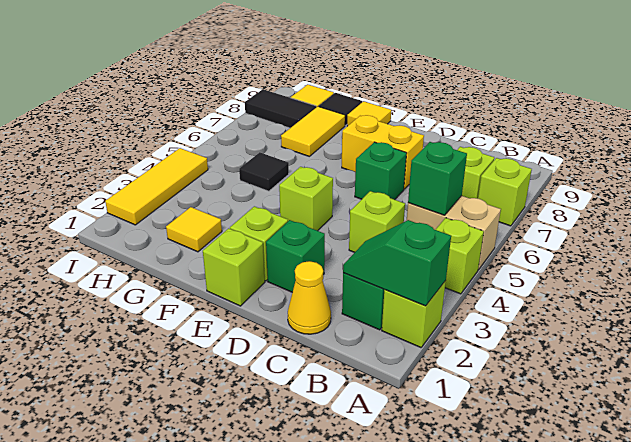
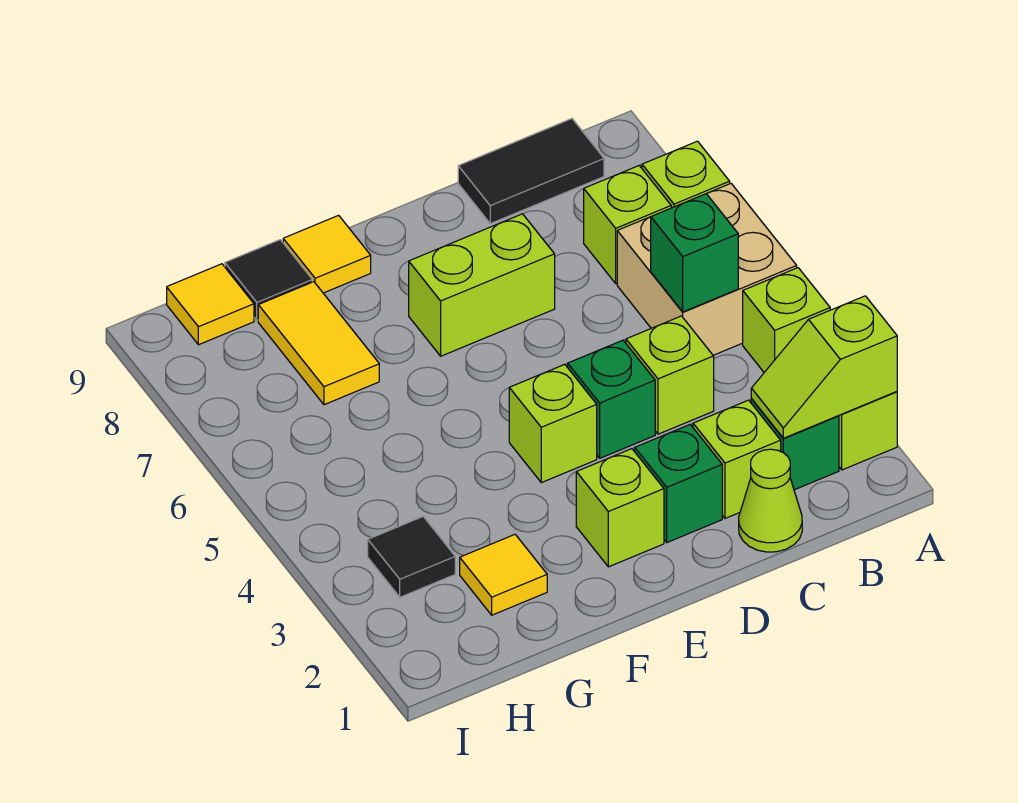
green slope A2:B2 level 2 top A -> lime slope A2:B2 level 2 top A
tan brick A5:B5 level 1 -> tan brick A5:B6 level 1
yellow cone C1 level 1 -> lime cone C1 level 1
green brick D6 level 1 -> green brick D4 level 1
yellow brick D7:E7 level 1 -> lime brick D7:E7 level 1
lime brick E1 level 1 -> lime brick C2 level 1
black tile G5 level 1 -> black tile H3 level 1
black tile H8:I8 level 1 -> black tile B9:C9 level 1
yellow tile I2:I4 level 1 -> none

